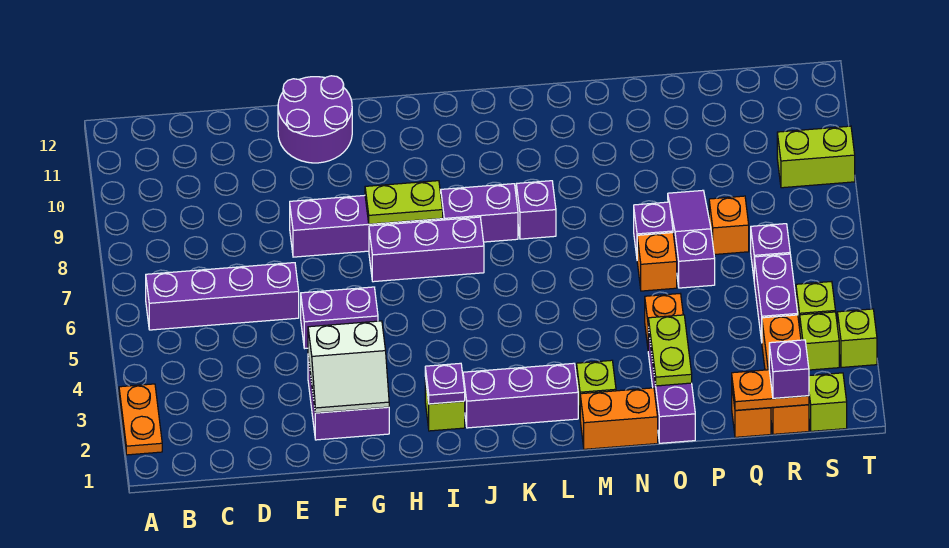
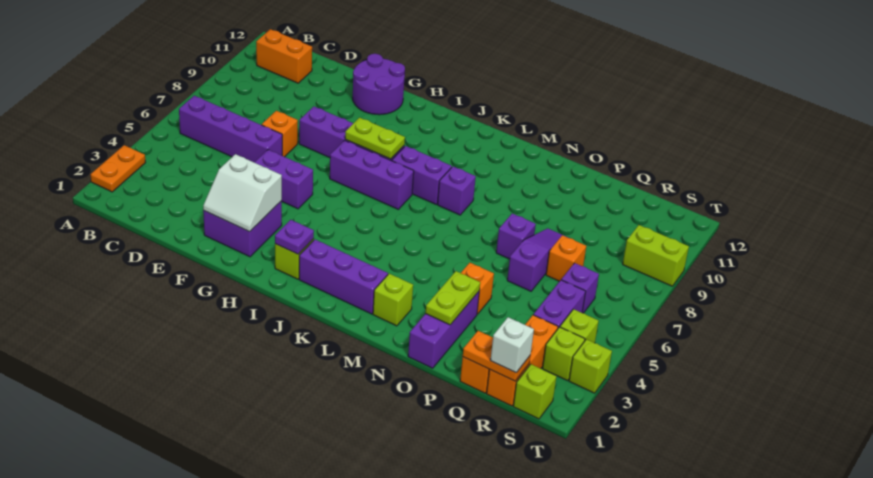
orange brick M1:N1 level 1 -> orange brick B11:C11 level 1
orange brick O6 level 1 -> orange brick E7 level 1
purple brick R1 level 3 -> white brick R1 level 3

